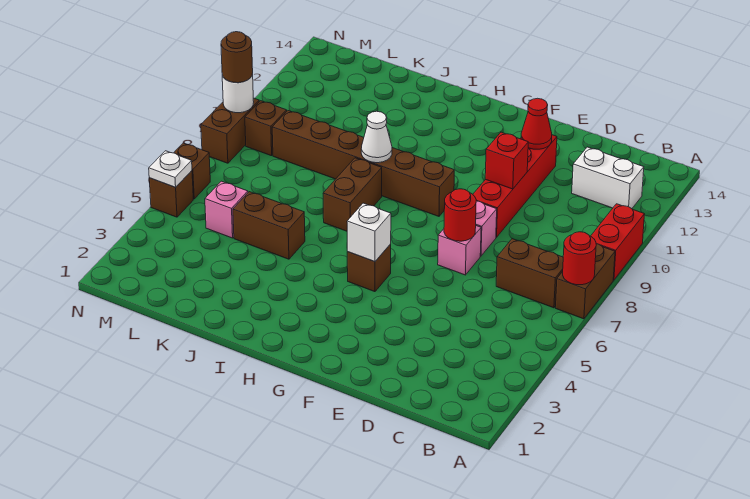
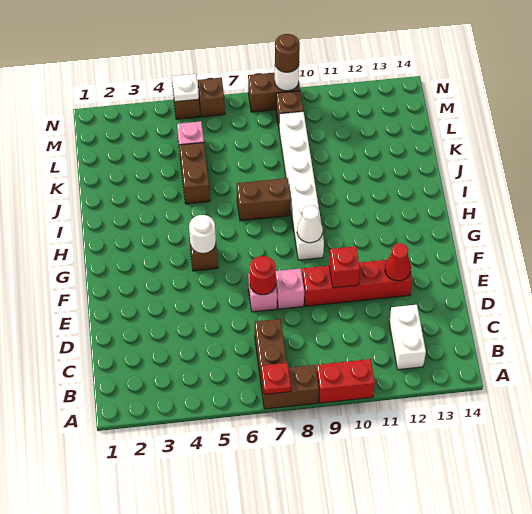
red round brick A7 level 2 -> red plate A7 level 2
white brick G5 level 2 -> white round brick G5 level 2
brown brick G9:L9 level 1 -> white brick G9:L9 level 1
white cone I9 level 2 -> white cone G9 level 2

